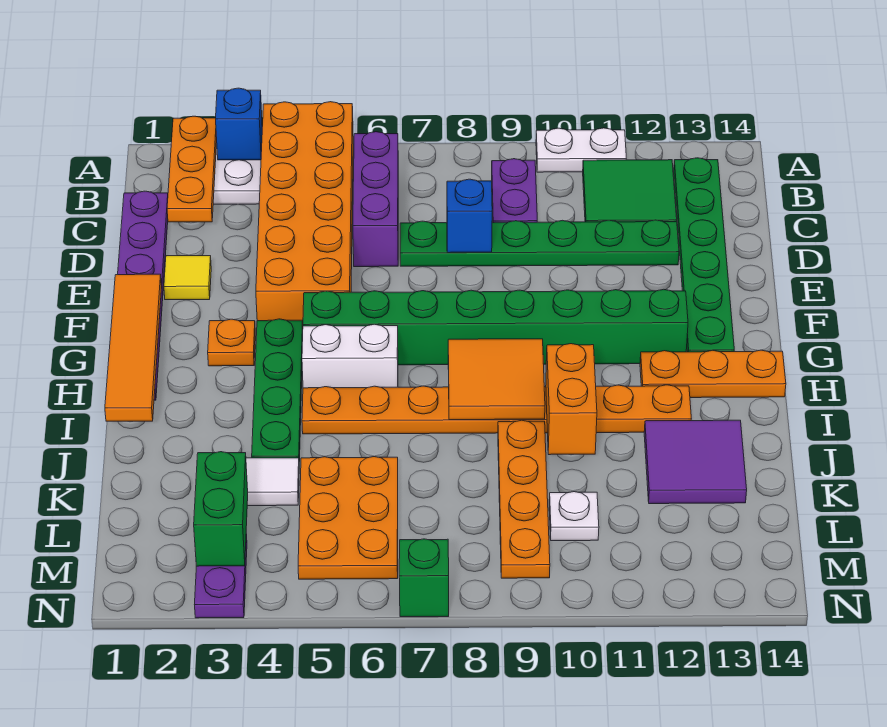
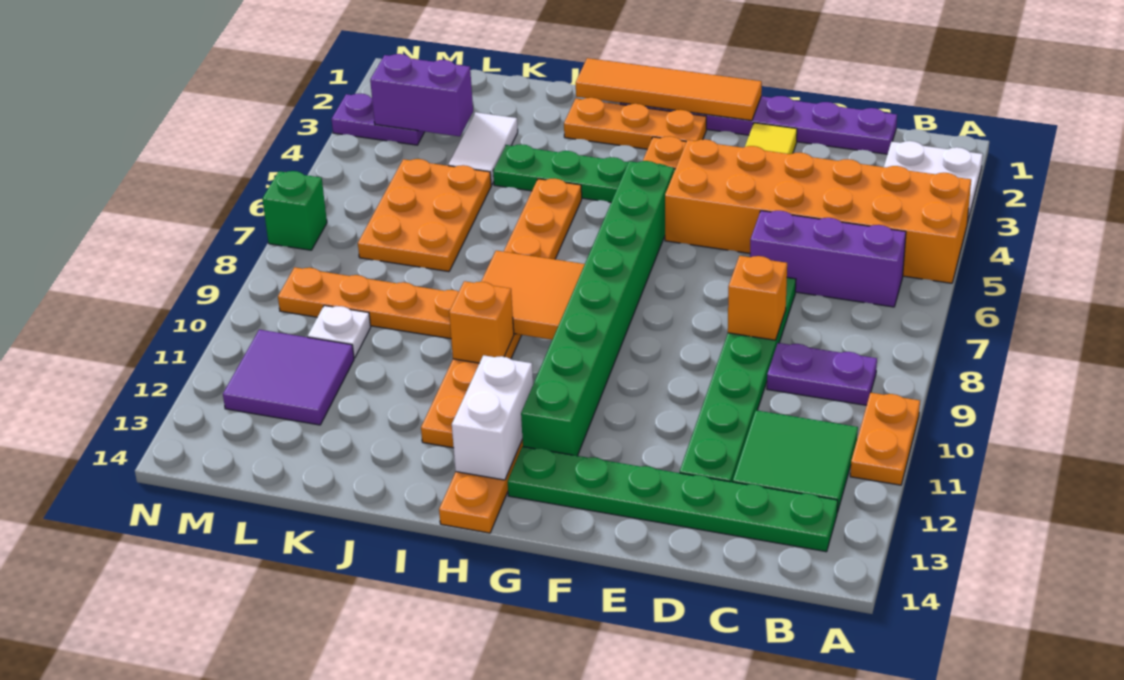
orange plate A2:C2 level 2 -> orange plate G2:I2 level 1
blue brick A3 level 2 -> none
white plate A10:A11 level 1 -> orange plate A10:A11 level 1
blue brick D8 level 2 -> orange brick D8 level 2
white brick H5:H6 level 1 -> white brick H12:H13 level 2
orange brick I10:J10 level 2 -> orange brick I10 level 2
purple tile J12:K13 level 1 -> purple tile L11:M12 level 1
orange plate K5:M6 level 1 -> orange plate K5:L7 level 1
green brick L3:M3 level 2 -> purple brick L3:M3 level 2

